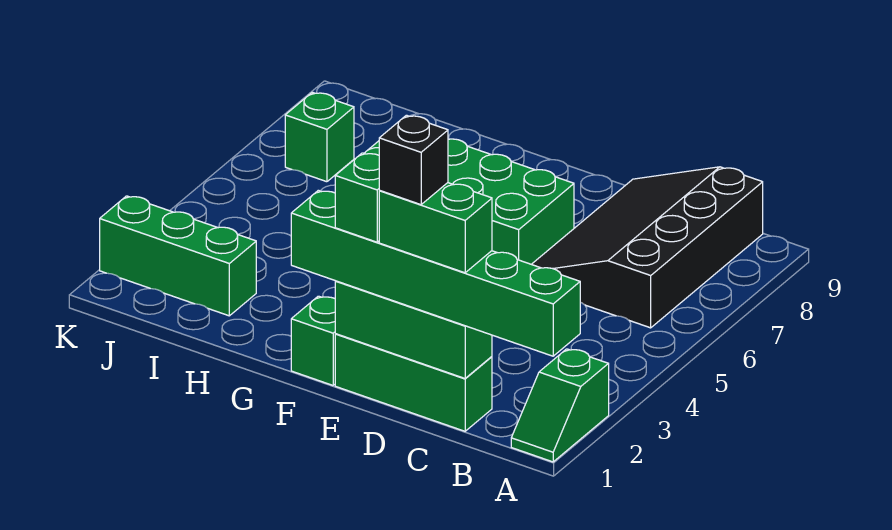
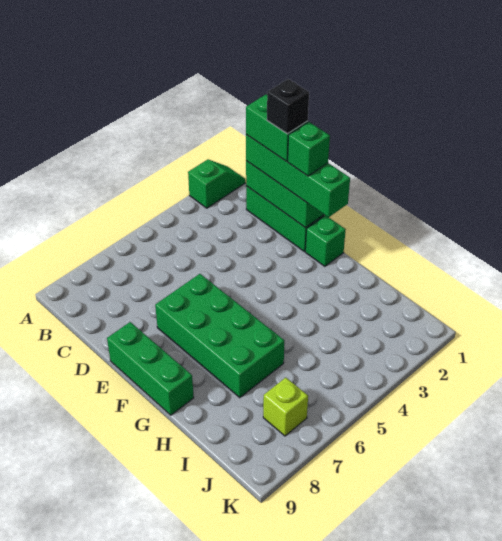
green brick A1:F1 level 3 -> green brick C1:F1 level 3
black slope B6:D9 level 1 top B -> none
green brick I2:K2 level 1 -> green brick E9:G9 level 1
green brick J7 level 1 -> lime brick J7 level 1

